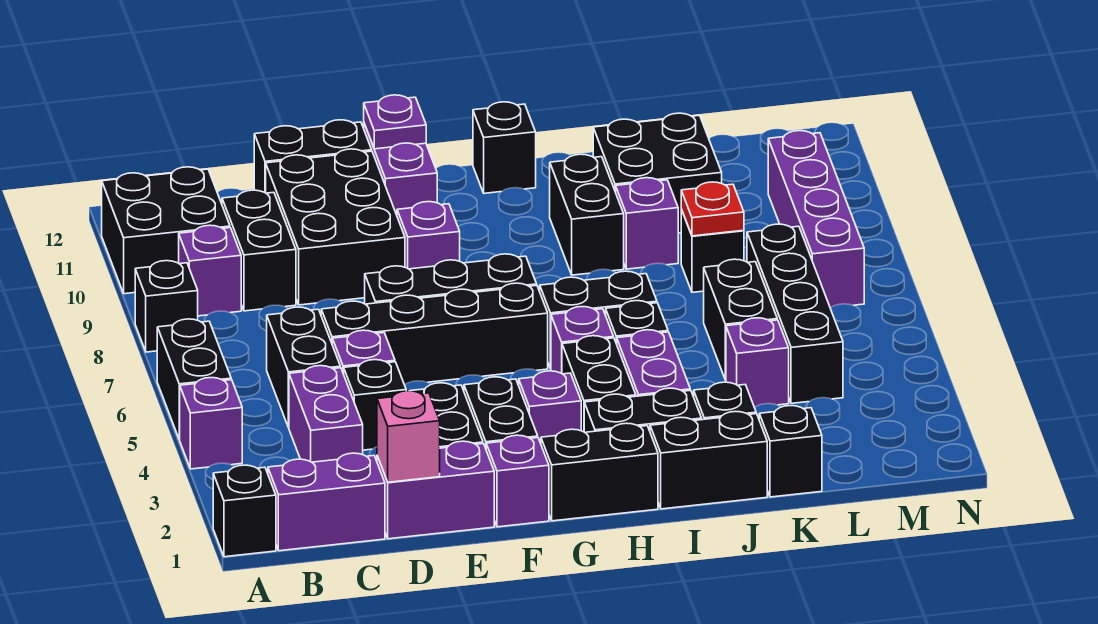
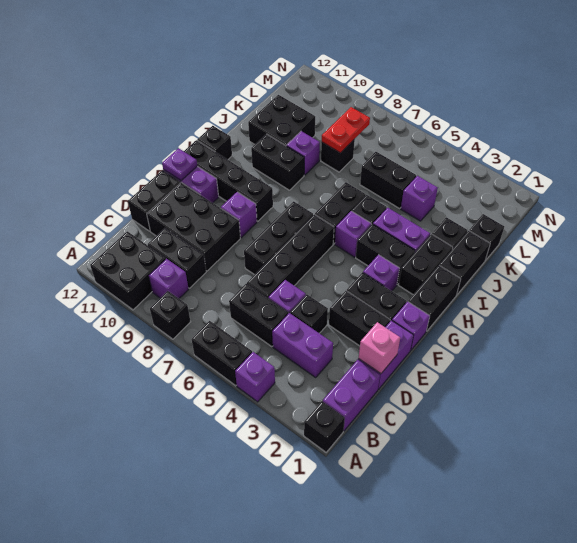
red plate K8 level 2 -> red plate K8:L8 level 2
black brick L4:L7 level 1 -> black brick G9:G12 level 1
purple brick M7:M10 level 1 -> none

